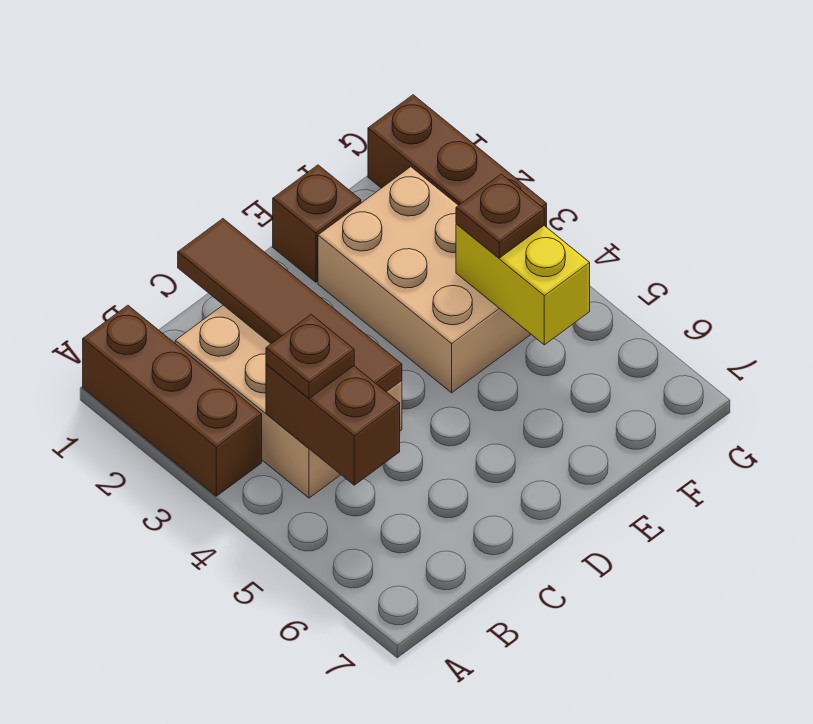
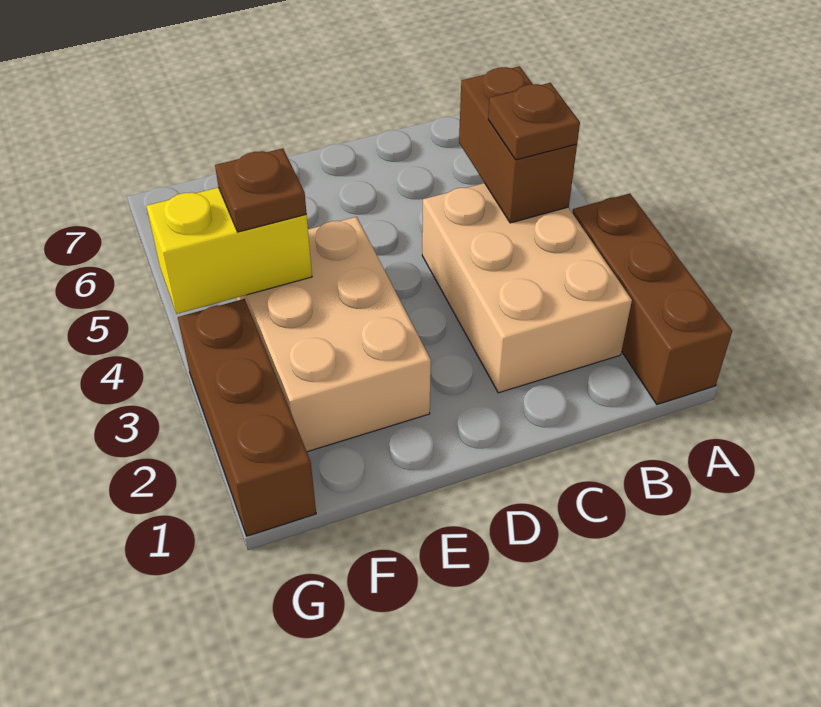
brown tile C1:C4 level 2 -> none
brown brick E1 level 1 -> none
yellow brick F4:F5 level 2 -> yellow brick F4:G4 level 2

